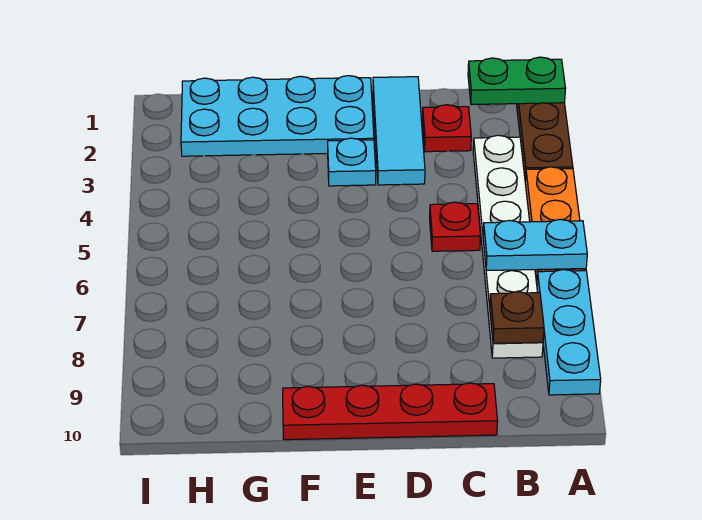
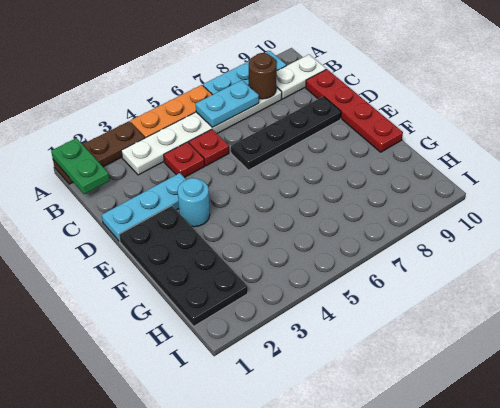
cyan plate A6:B6 level 2 -> cyan plate B6:B7 level 2
brown plate B8 level 2 -> brown round brick B8 level 2
none -> white plate B9:B10 level 1
red plate C2 level 1 -> red plate C4 level 1
cyan tile D1:D3 level 1 -> cyan plate D1:D3 level 1
none -> black plate D6:D9 level 1
cyan plate E1:H2 level 1 -> black plate E1:H2 level 1
cyan plate E3 level 1 -> cyan round brick E3 level 1

